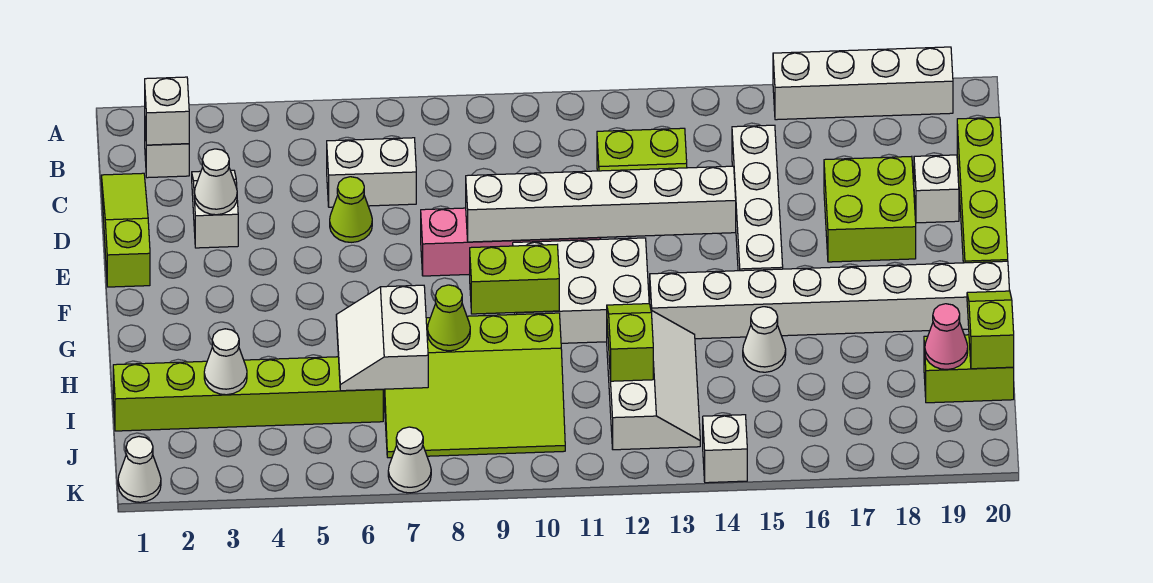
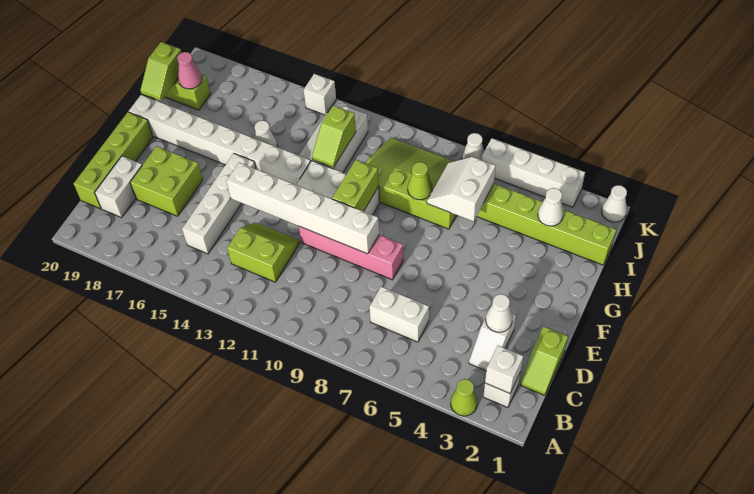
white brick A16:A19 level 1 -> white brick K3:K6 level 1
lime slope C1:E1 level 1 top E -> lime slope C1:D1 level 1 top D
lime cone D6 level 1 -> lime cone A3 level 1
white brick D19 level 1 -> white brick C19:D19 level 1
lime brick G9:G10 level 2 -> lime brick F10:G10 level 2
white slope H6:I7 level 2 top 7 -> white slope H6:I7 level 2 top 6

